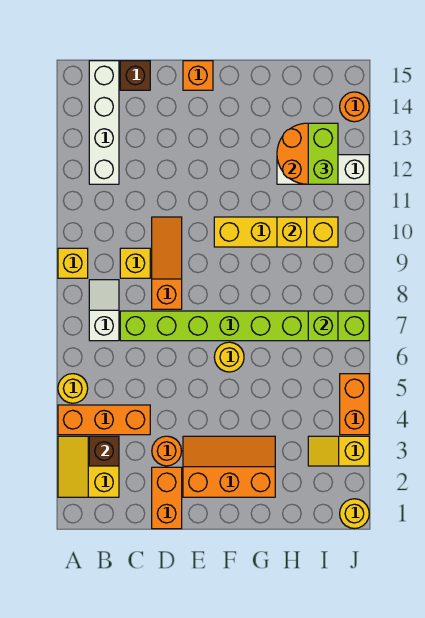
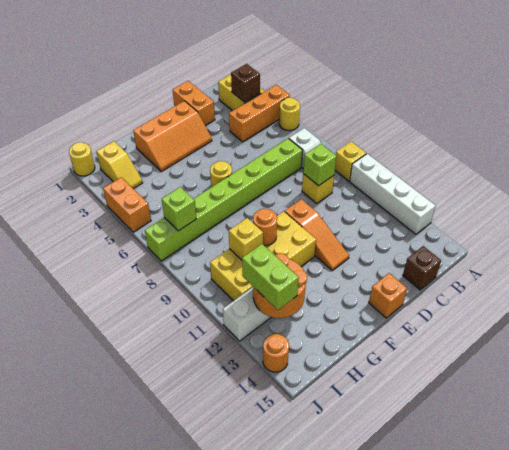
white brick B12:B15 level 1 -> white brick A10:A13 level 1
none -> lime brick C9 level 2
orange round brick D3 level 1 -> orange round brick G10 level 2
orange slope D8:D10 level 1 top 8 -> orange slope E10:E12 level 1 top 10
yellow brick F10:I10 level 1 -> yellow brick F10:I11 level 1
yellow slope I3:J3 level 1 top J -> yellow slope I2:I3 level 1 top 2

